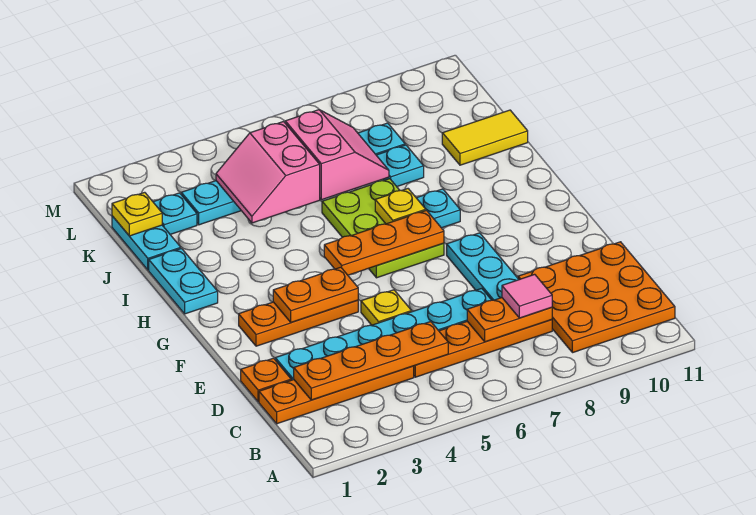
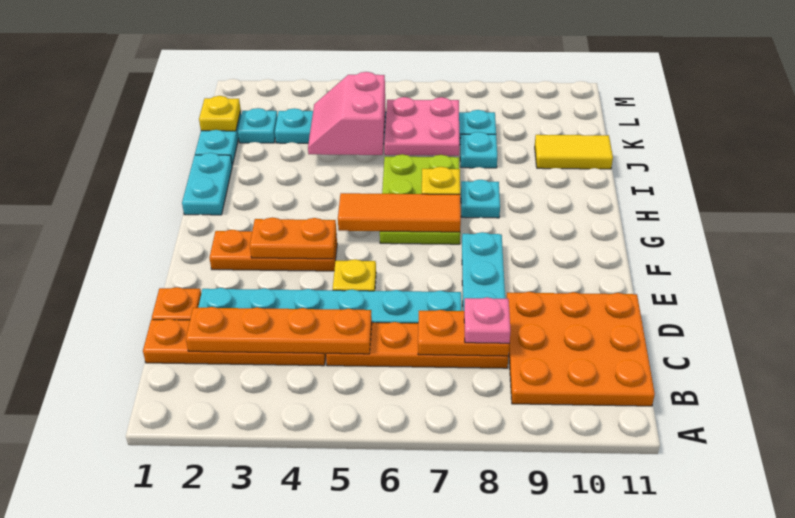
pink tile C8 level 3 -> pink plate C8 level 3
orange plate G5:G7 level 2 -> orange tile G5:G7 level 2
pink slope J6:K7 level 2 top 6 -> pink plate J6:K7 level 2

